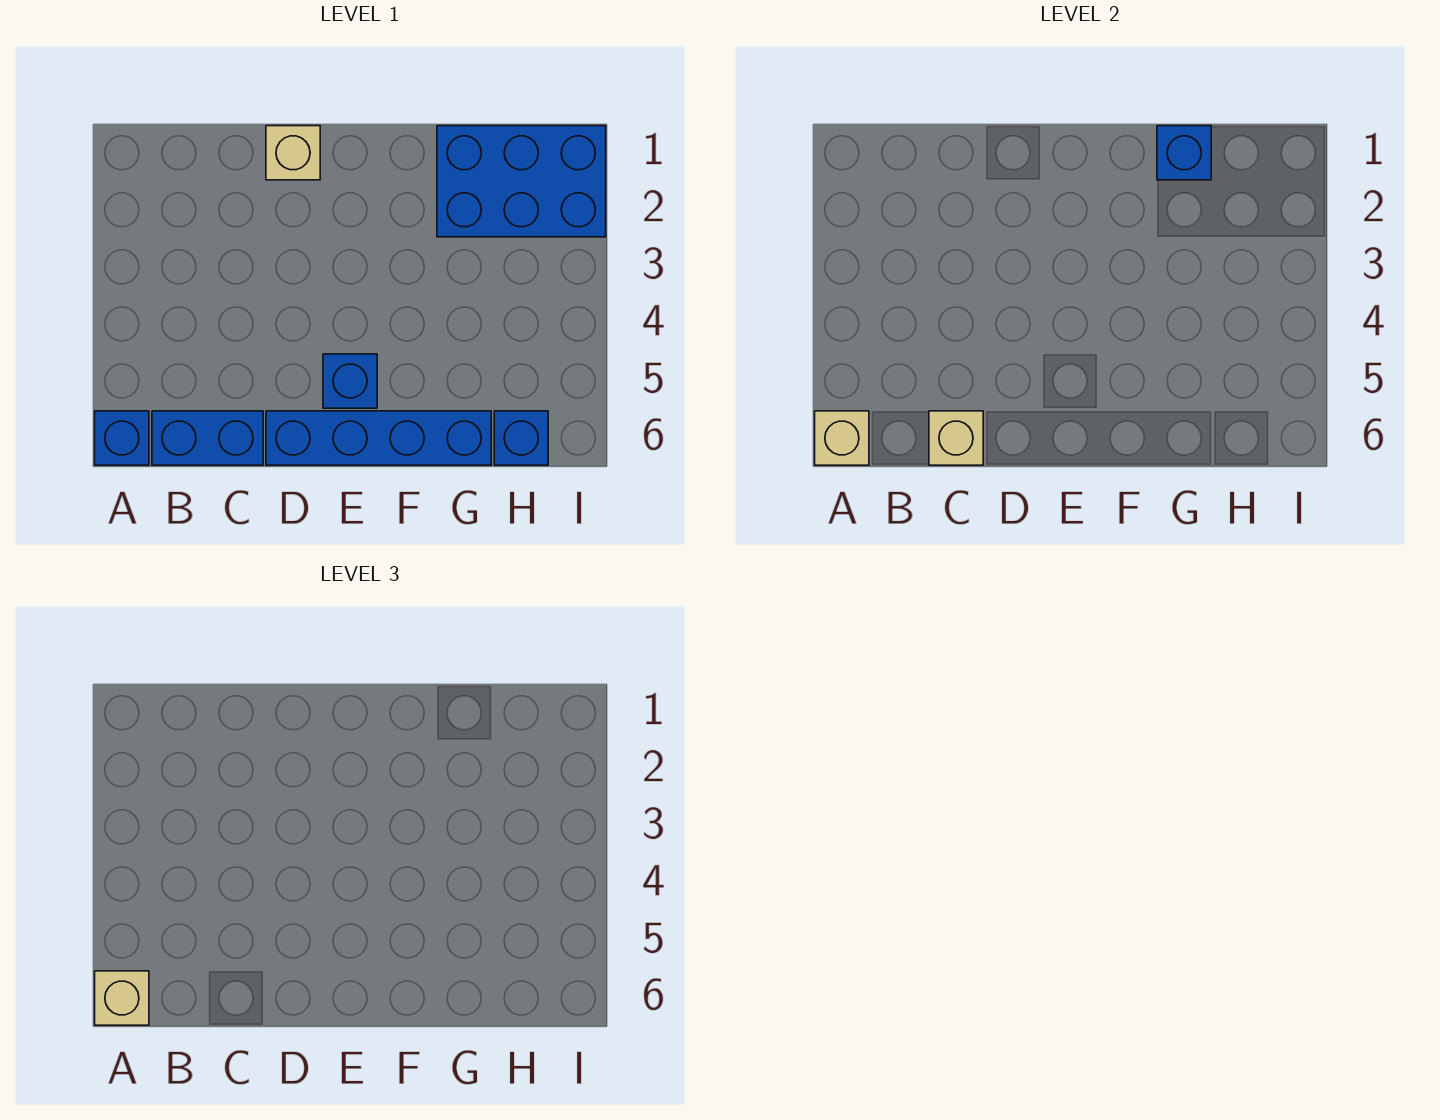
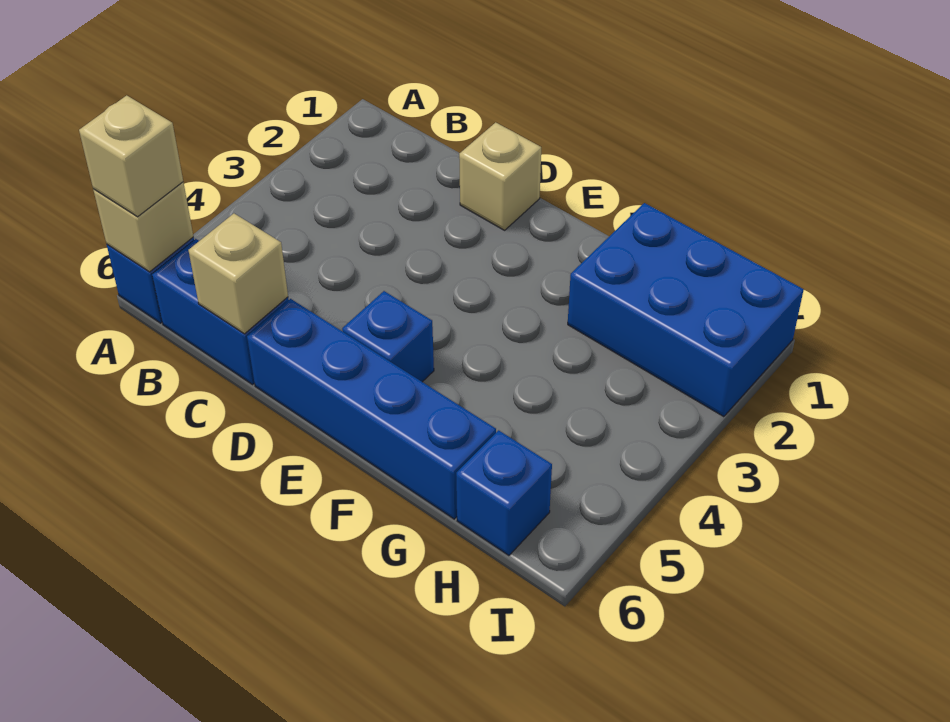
blue brick G1 level 2 -> none

